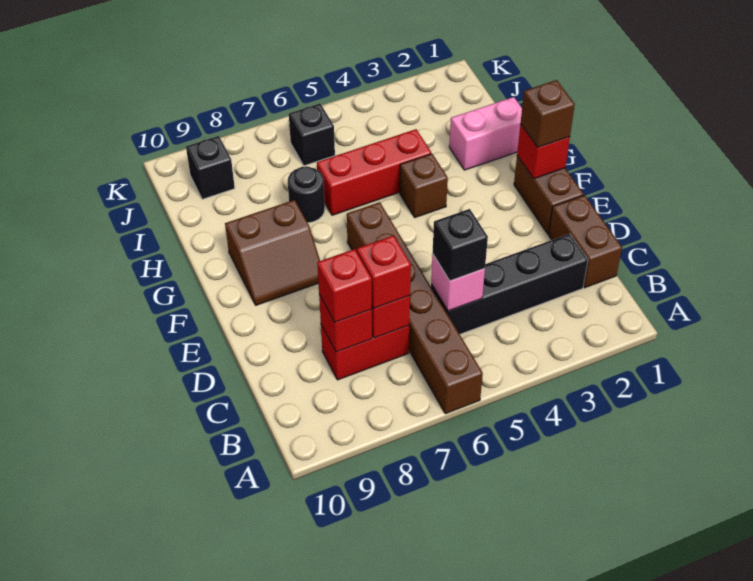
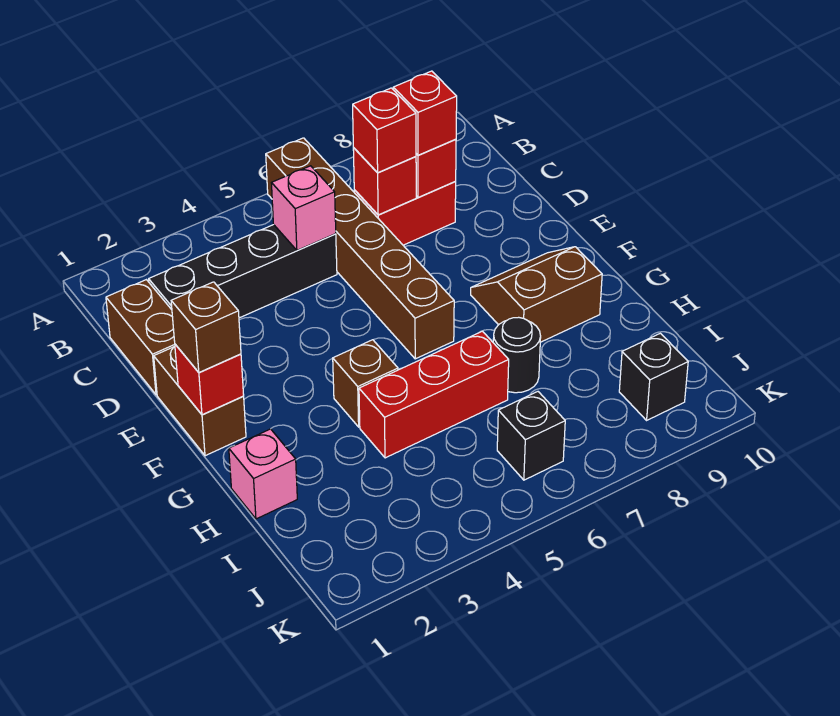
black brick C5 level 3 -> none
pink brick H1:H2 level 1 -> pink brick H1 level 1

